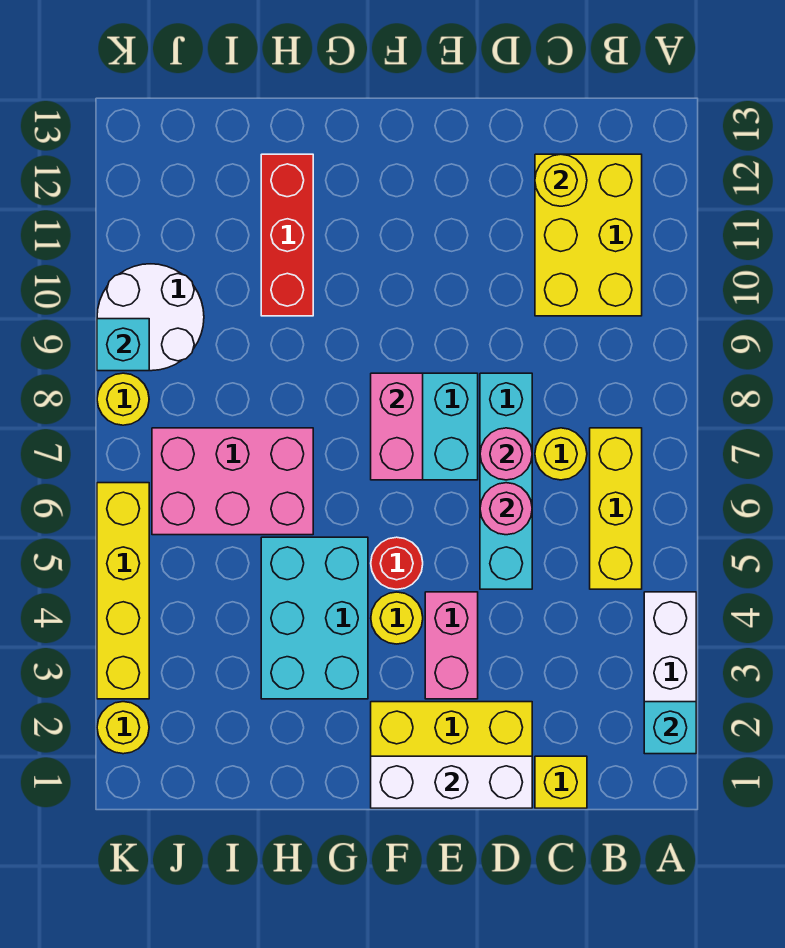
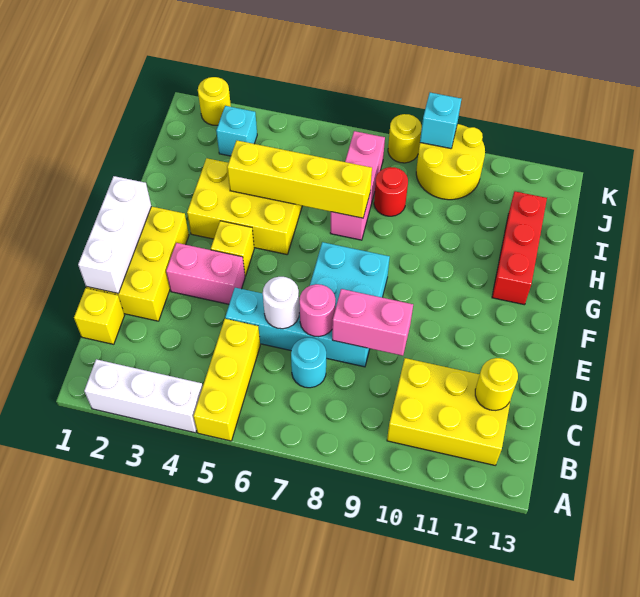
cyan brick A2 level 2 -> cyan brick J3 level 1
yellow brick B5:B7 level 1 -> yellow brick A5:C5 level 1
yellow round brick C7 level 1 -> cyan round brick C7 level 1
pink round brick D6 level 2 -> white round brick D6 level 2
yellow round brick F4 level 1 -> yellow brick F4 level 1
red round brick F5 level 1 -> red round brick I8 level 1
pink brick F7:F8 level 2 -> pink brick D8:D9 level 2
cyan brick G3:H5 level 1 -> yellow brick G3:H5 level 1
pink brick H6:J7 level 1 -> pink brick H7:J7 level 1
red brick H10:H12 level 1 -> red brick G12:I12 level 1
white round brick J9:K10 level 1 -> yellow round brick J9:K10 level 1
yellow brick K3:K6 level 1 -> yellow brick H4:H7 level 2

